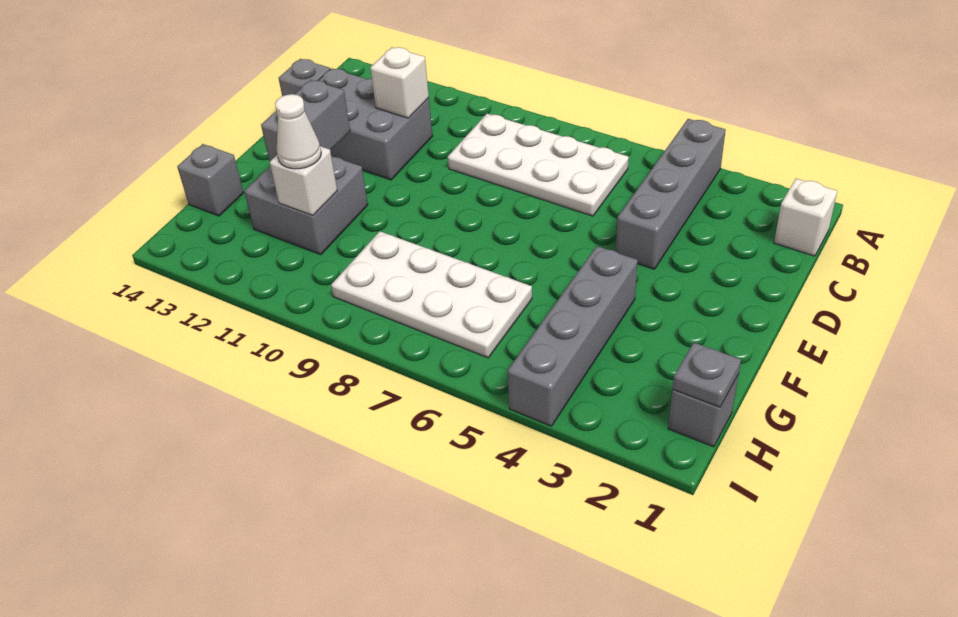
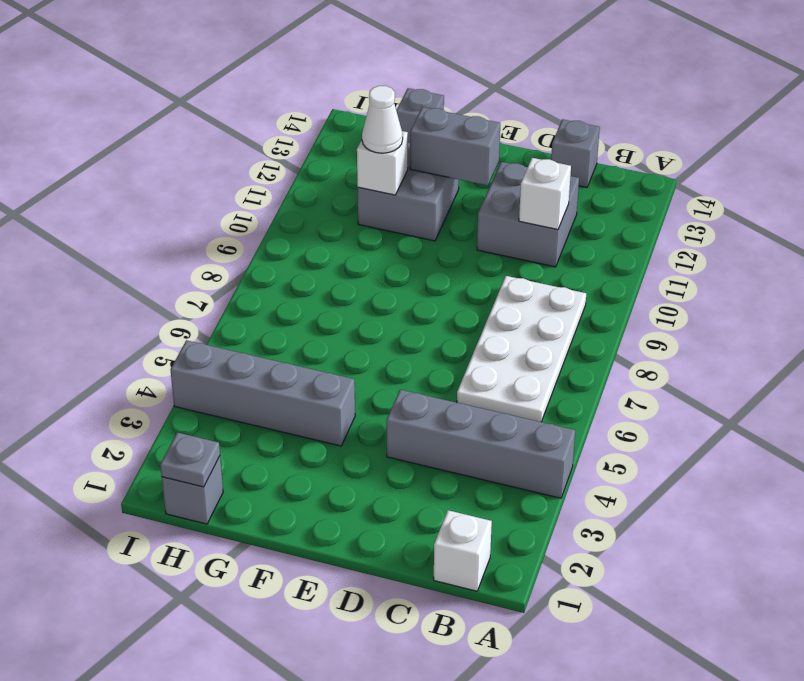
grey brick C11:D13 level 1 -> grey brick C11:D12 level 1
white plate G6:H9 level 1 -> none

